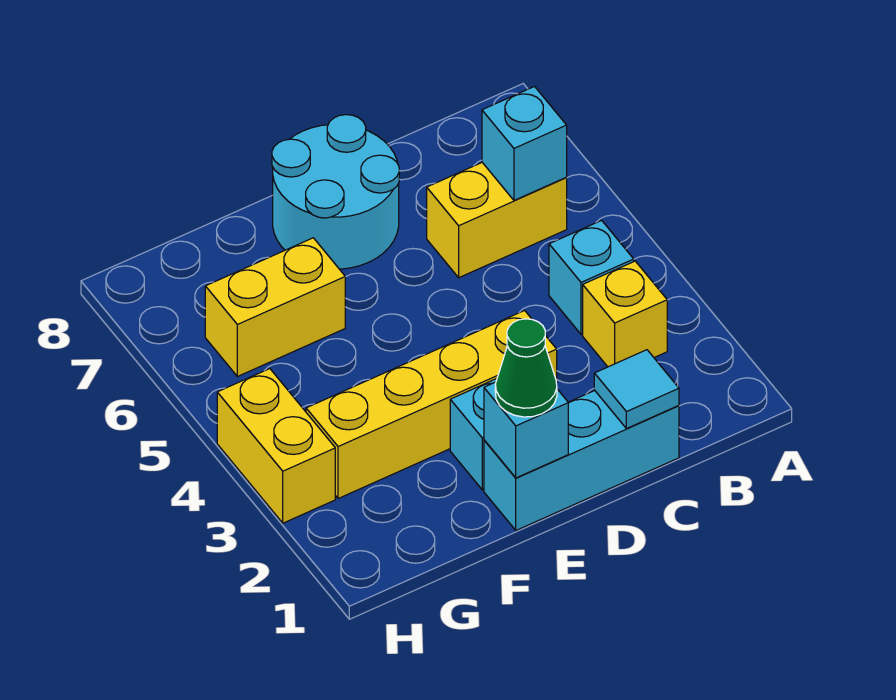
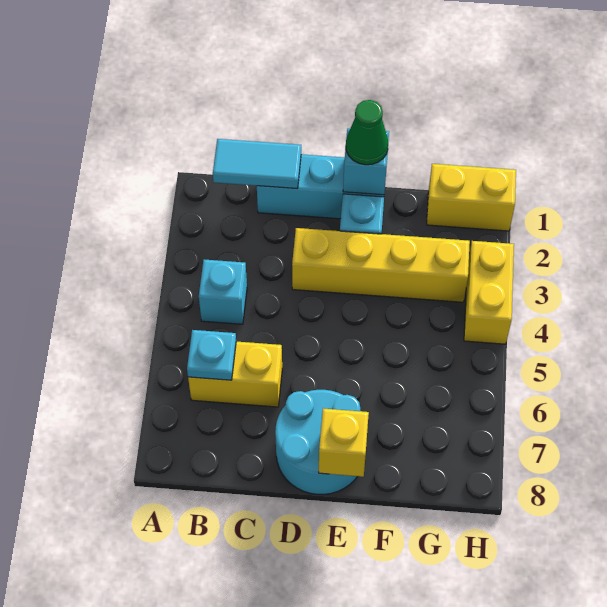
yellow brick B3 level 1 -> yellow brick E8 level 2
cyan brick B6 level 2 -> cyan plate B6 level 2
cyan tile C1 level 2 -> cyan tile B1:C1 level 2
yellow brick F6:G6 level 1 -> yellow brick G1:H1 level 1

